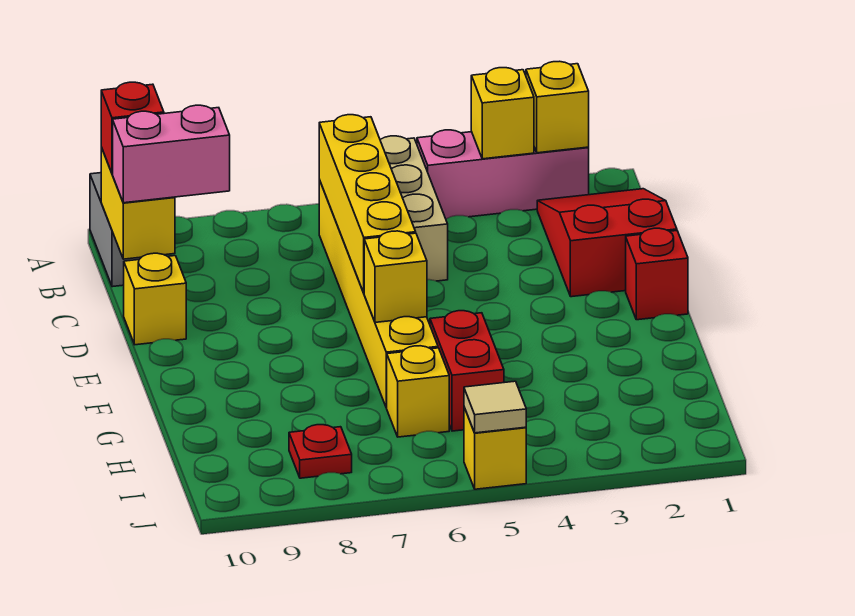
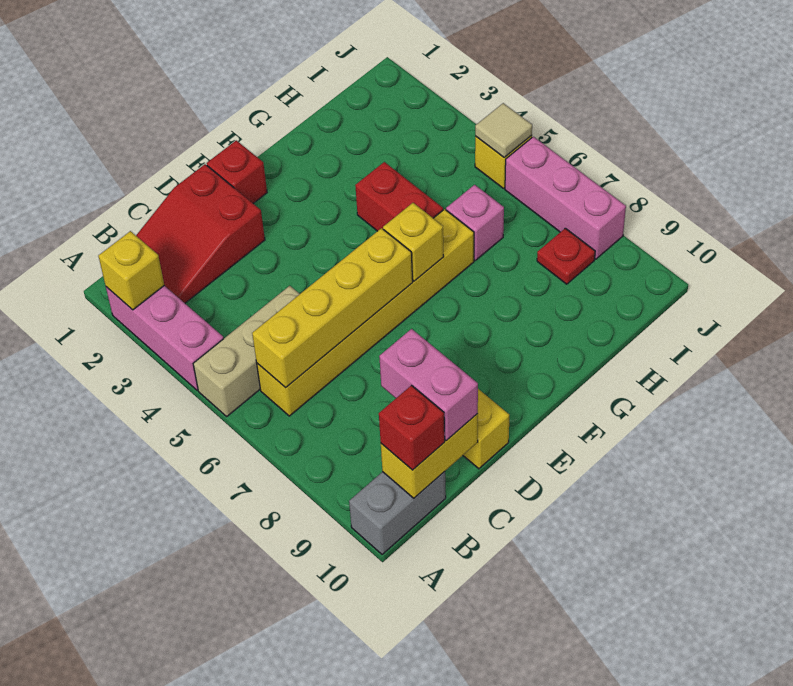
yellow brick A3 level 2 -> none
red brick G5:H5 level 1 -> red brick G4:G5 level 1
yellow brick H6 level 1 -> pink brick H6 level 1
none -> pink brick J6:J8 level 1

